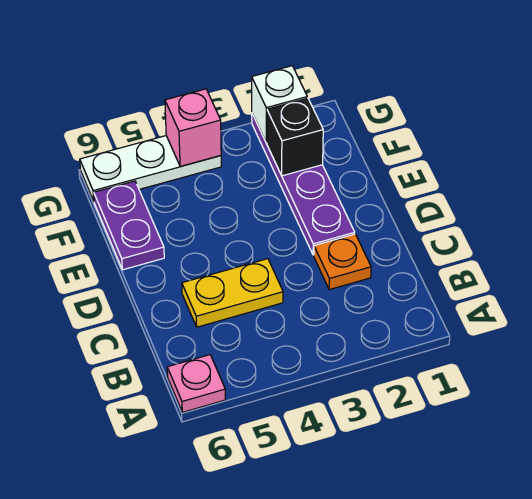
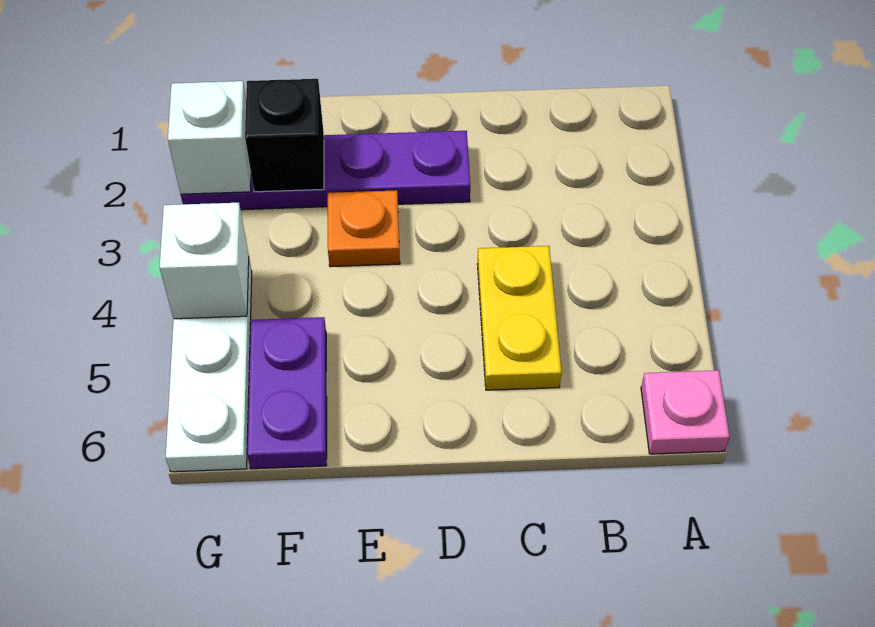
orange plate C2 level 1 -> orange plate E3 level 1
purple plate E6:F6 level 1 -> purple plate F5:F6 level 1
pink brick G4 level 2 -> white brick G4 level 2

